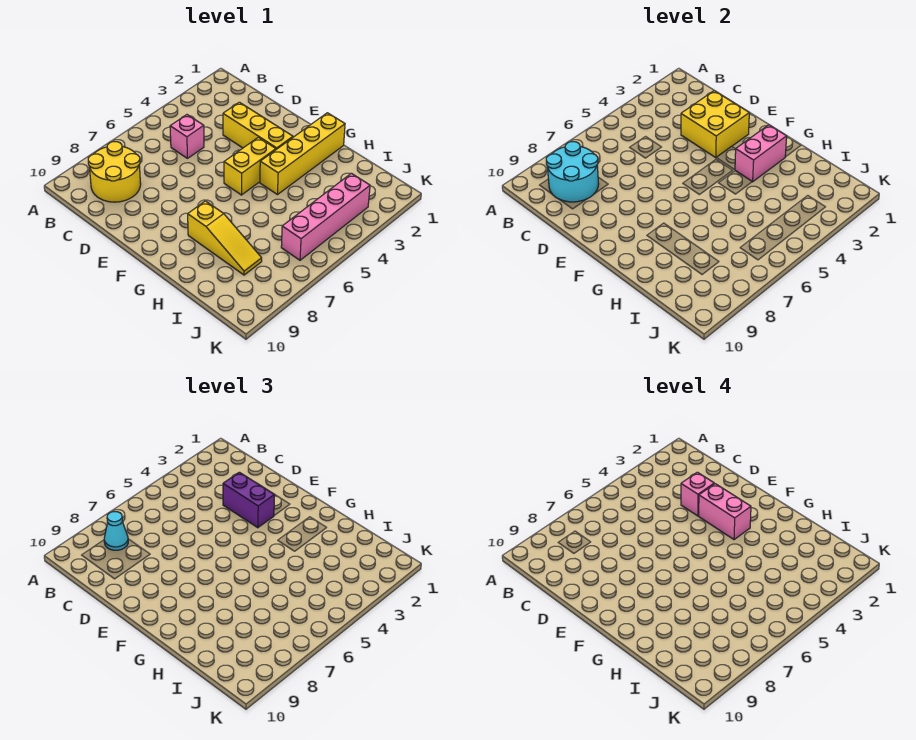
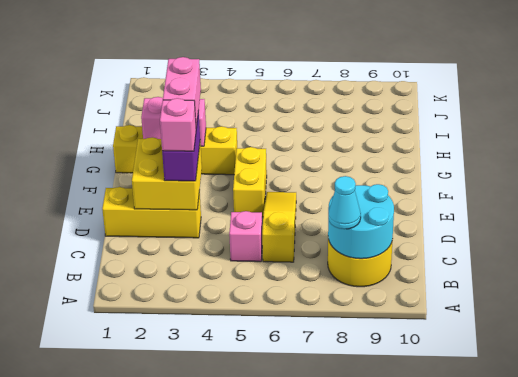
yellow brick D3:F3 level 1 -> yellow brick D1:D3 level 1
yellow brick F4:F5 level 1 -> yellow brick E5:F5 level 1
yellow slope G8:I8 level 1 top G -> yellow slope C6:E6 level 1 top C
pink brick J3:J6 level 1 -> none

